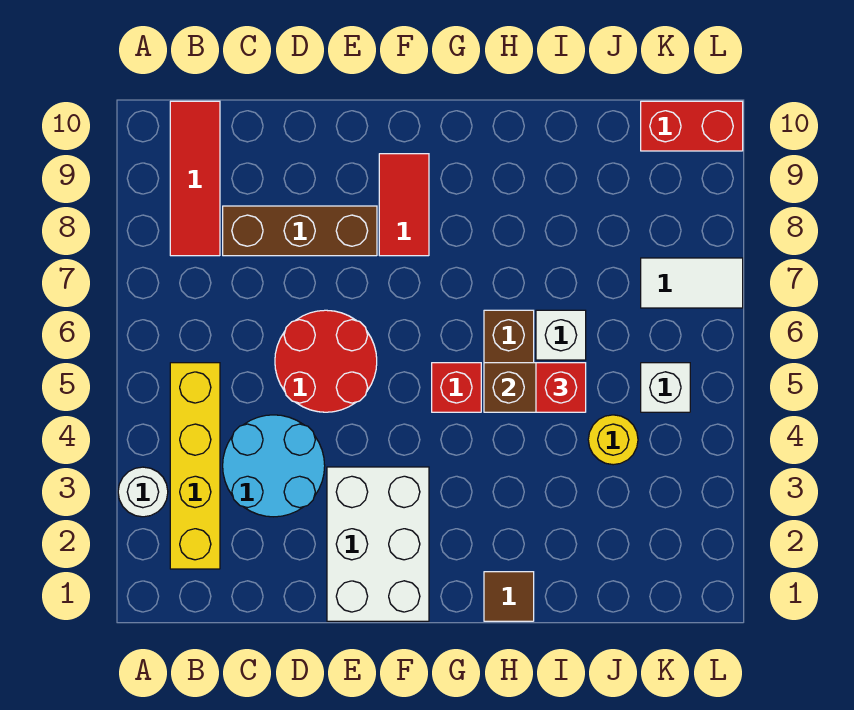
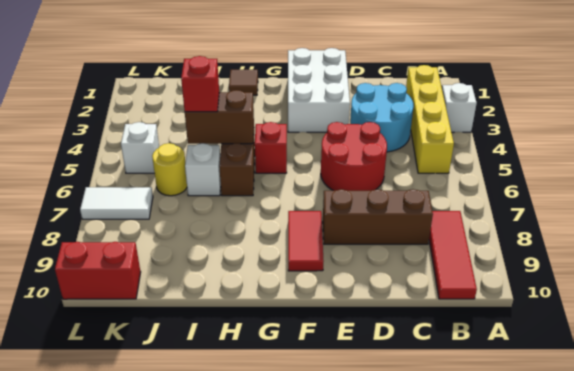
white round brick A3 level 1 -> white brick A3 level 1
yellow round brick J4 level 1 -> yellow round brick J6 level 1

